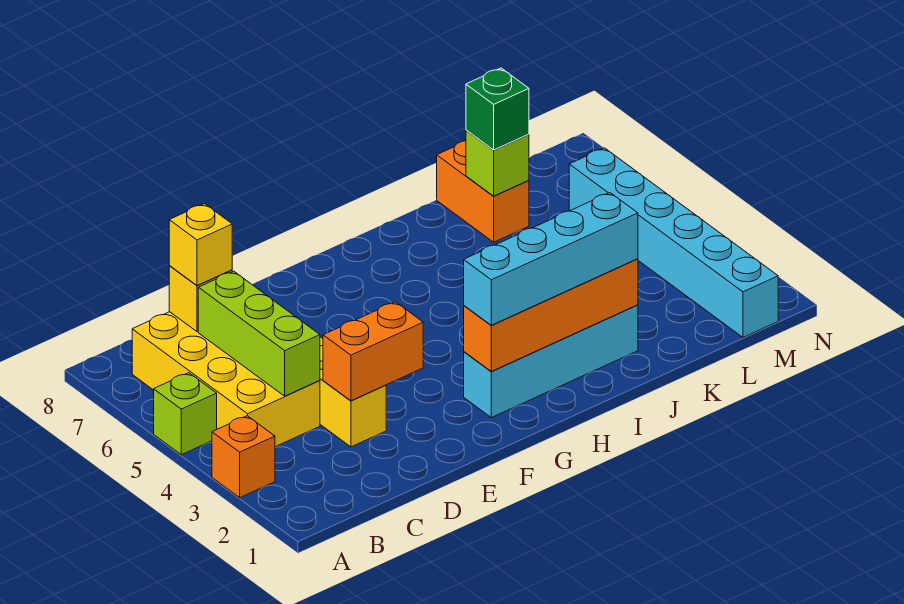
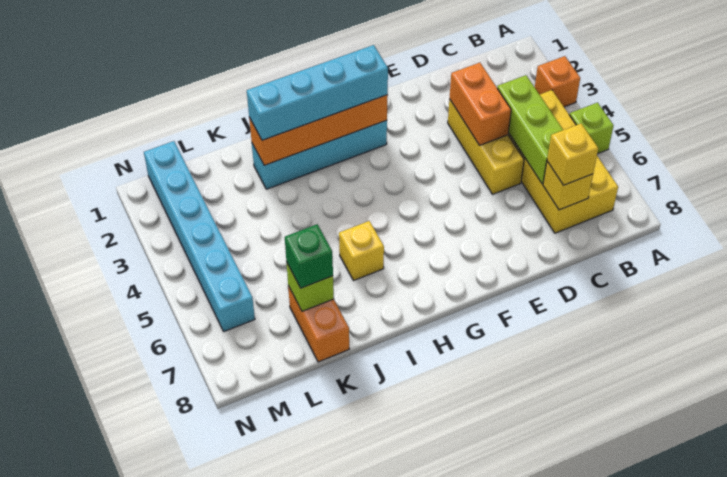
orange brick D3:E3 level 2 -> orange brick D3:D4 level 2
none -> yellow brick I6 level 1

